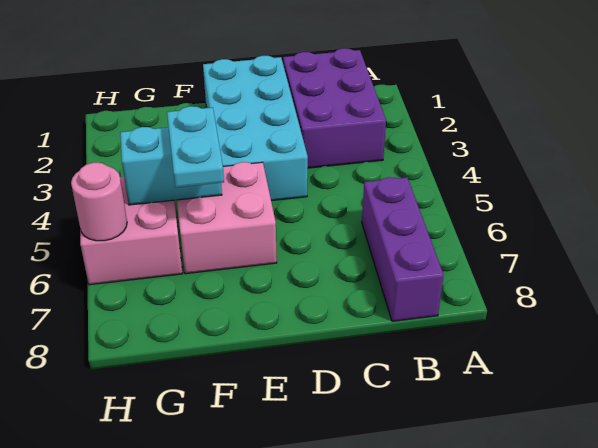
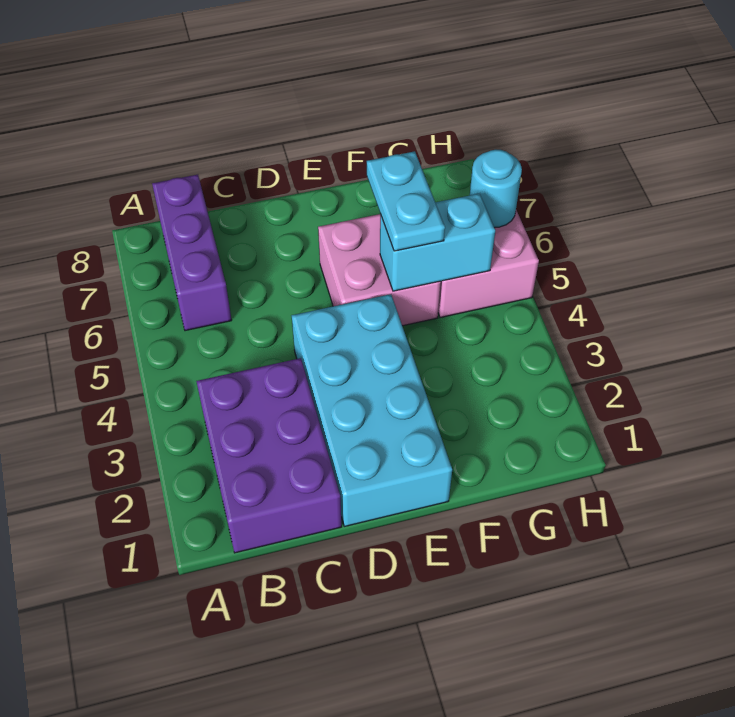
pink round brick H6 level 2 -> cyan round brick H6 level 2

